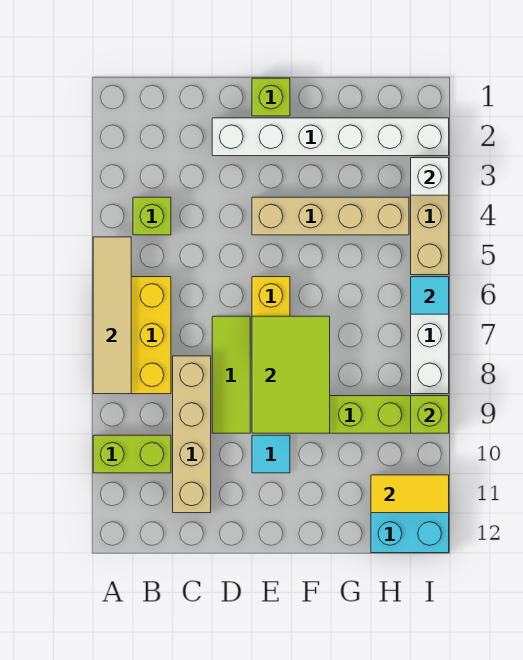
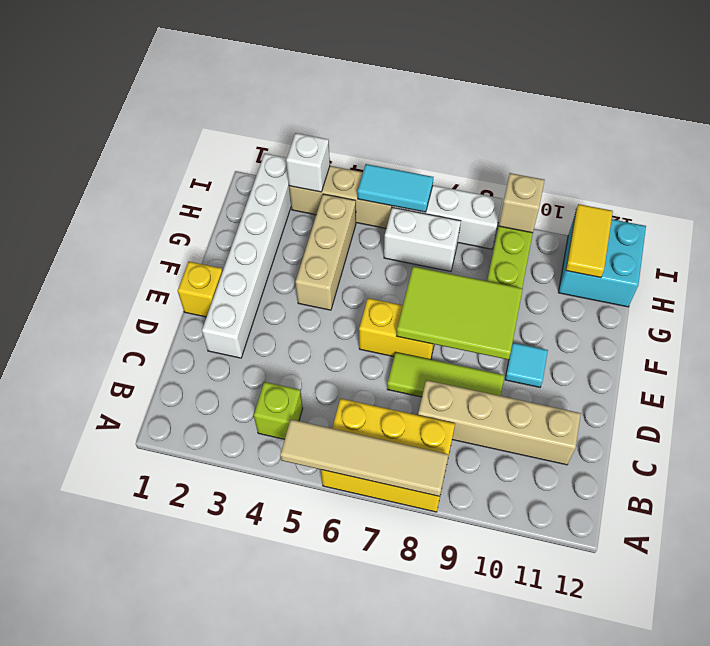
lime brick A10:B10 level 1 -> none
lime brick E1 level 1 -> yellow brick E1 level 1
tan brick E4:H4 level 1 -> tan brick F4:H4 level 1
none -> white brick H6:H7 level 1
cyan tile I6 level 2 -> cyan tile I5:I6 level 2
lime brick I9 level 2 -> tan brick I9 level 2

